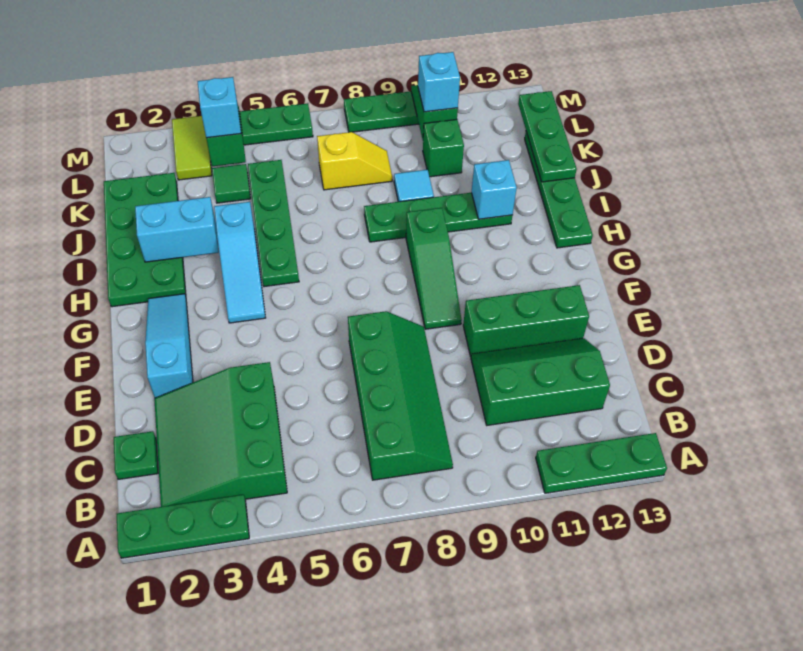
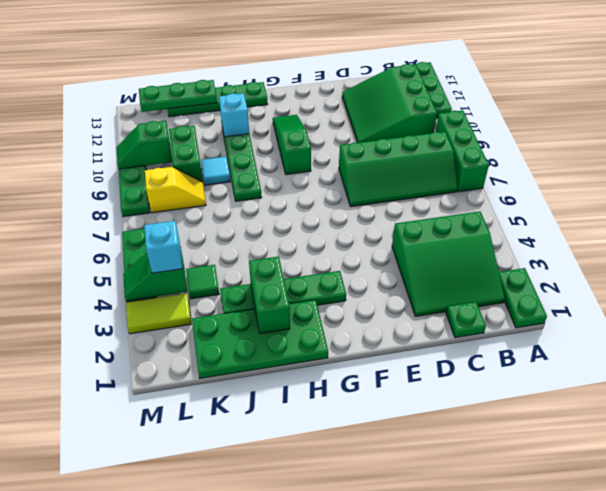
green plate A1:A3 level 1 -> green plate A1:A2 level 1
green slope B7:E8 level 1 top 7 -> green slope B7:E8 level 1 top 8
green slope C10:D12 level 1 top C -> green slope B10:D12 level 1 top B
cyan slope E2:G2 level 1 top E -> none
green brick E10:E12 level 1 -> green brick A7:A9 level 1
green slope F9:H9 level 1 top H -> green slope G9:G11 level 1 top 9
cyan slope G4:I4 level 1 top I -> none
green plate H5:K5 level 1 -> green plate G3:J3 level 1
cyan brick I2:I3 level 2 -> green brick I2:I3 level 2
yellow slope K7:K8 level 1 top 7 -> yellow slope K8:L8 level 1 top L
green brick K10 level 1 -> green brick K9:K10 level 1
cyan brick L10 level 3 -> none

